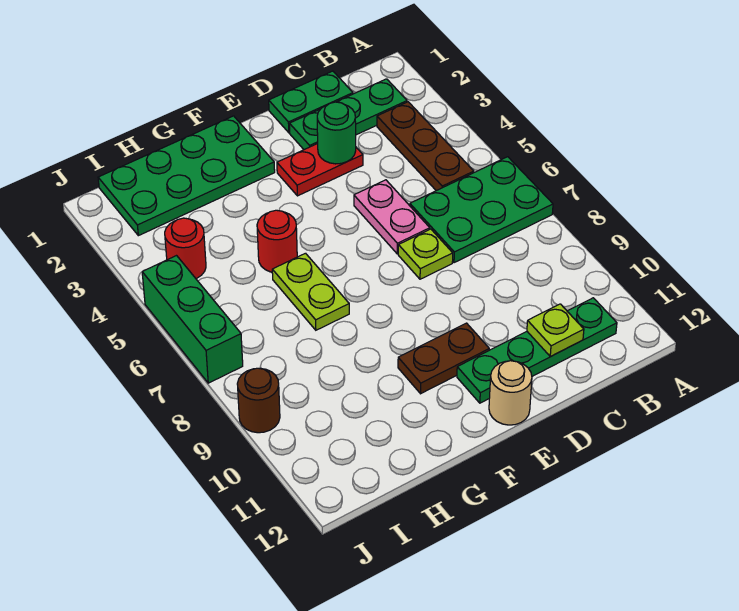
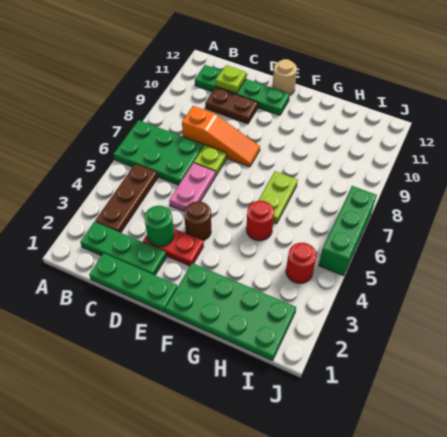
green plate C1:D1 level 1 -> green plate C1:E1 level 1
none -> orange slope C8:E8 level 1 top C
brown plate E10:F10 level 1 -> brown plate C10:D10 level 1
brown round brick J9 level 1 -> brown round brick E4 level 1

